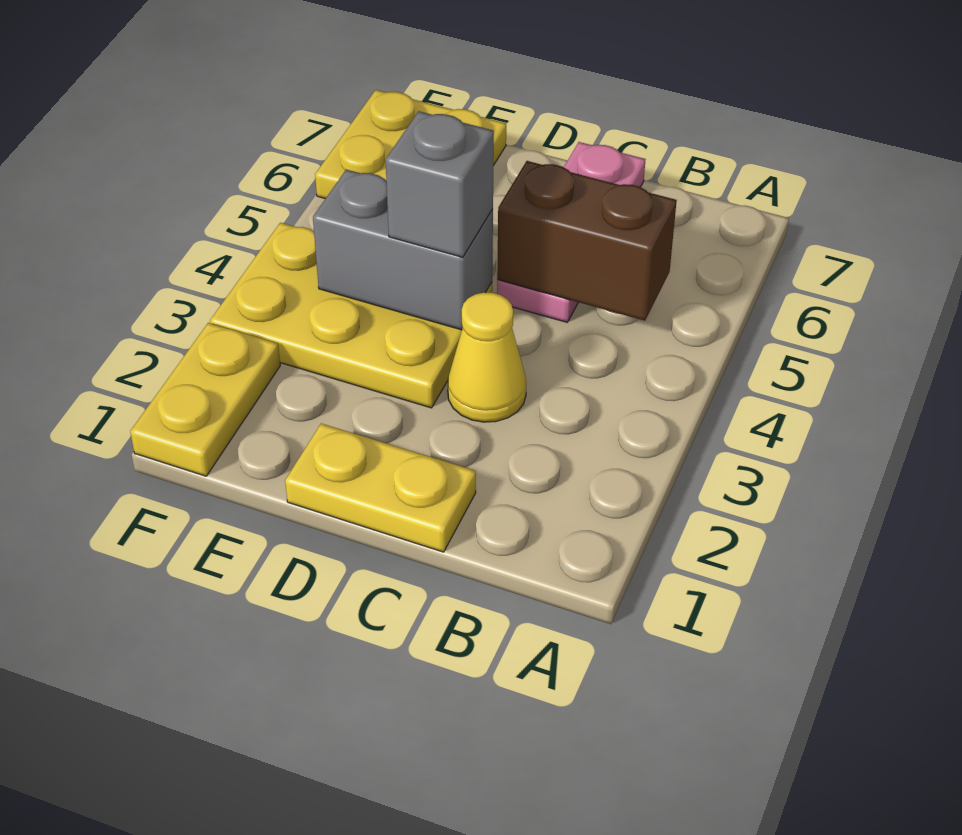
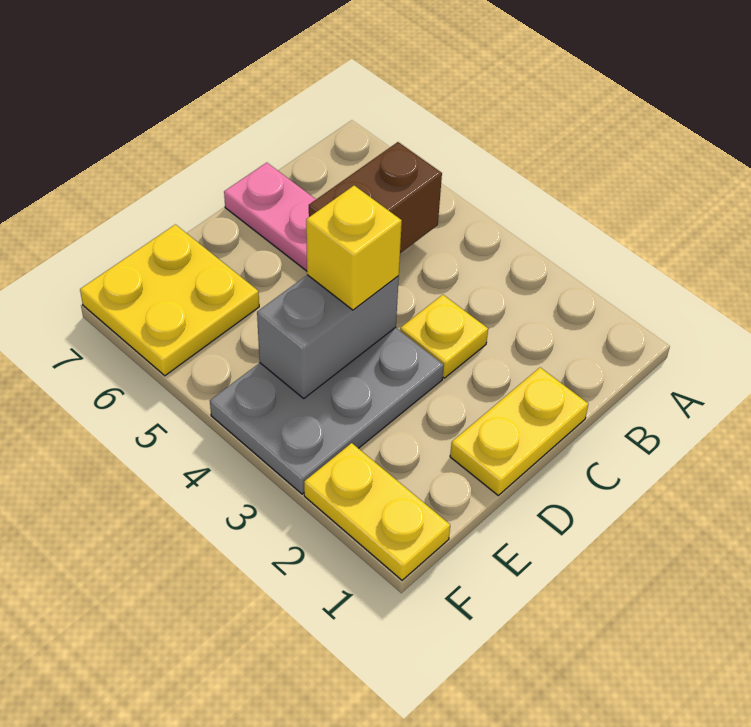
yellow cone C3 level 1 -> yellow plate C3 level 1
yellow plate D3:F4 level 1 -> grey plate D3:F4 level 1
grey brick D4 level 3 -> yellow brick D4 level 3

